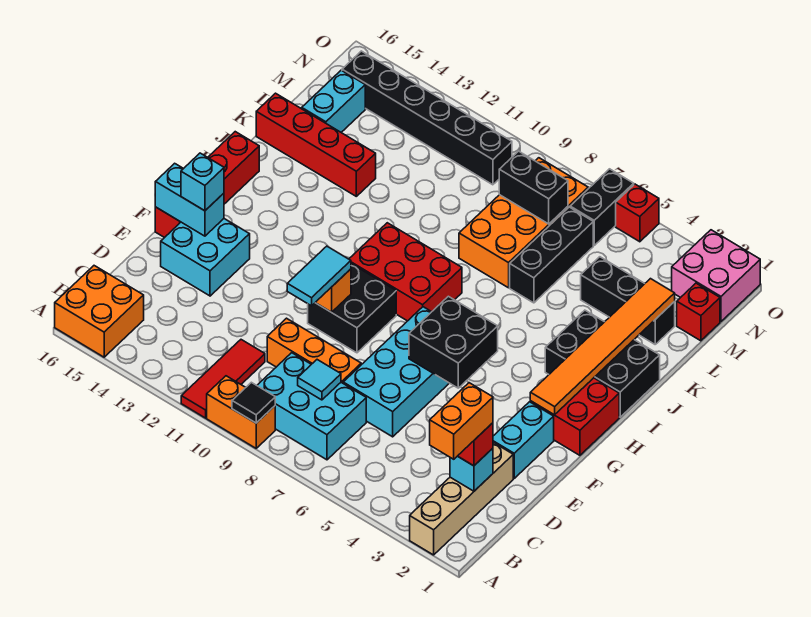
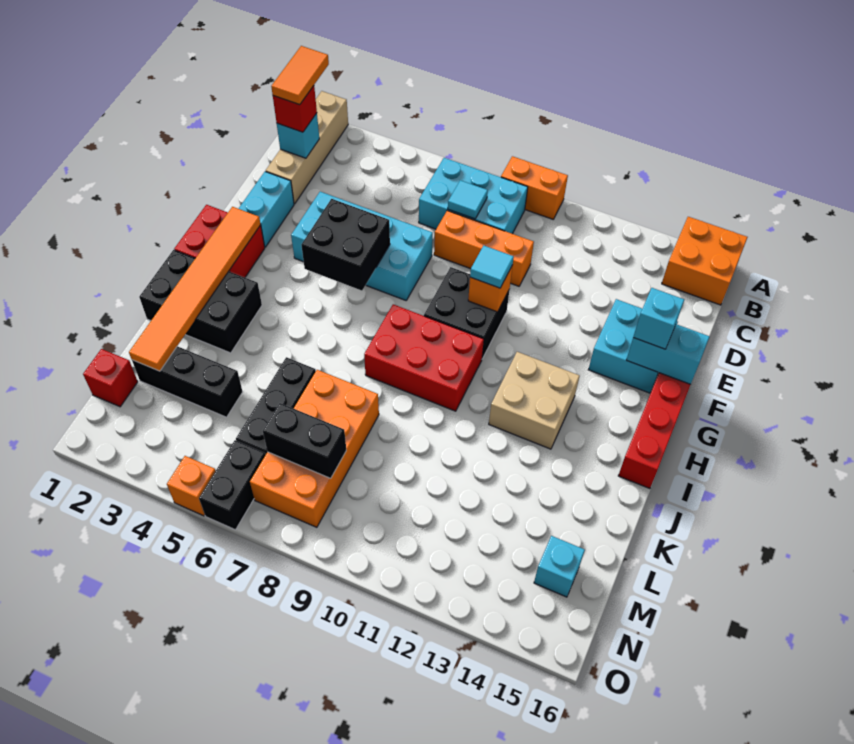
black tile A9 level 2 -> none
red tile A11:C11 level 1 -> none
orange brick B2:C2 level 4 -> orange tile B2:C2 level 4
cyan brick D6:G7 level 1 -> cyan brick E4:F7 level 1
cyan tile E10:F10 level 3 -> cyan tile F10 level 3
none -> tan brick H12:I13 level 1
red brick K13:K16 level 1 -> none
cyan brick L15:M15 level 1 -> cyan brick M15 level 1
pink brick N1:O2 level 1 -> none
black brick N10:N15 level 1 -> none
red brick O5 level 1 -> orange brick O5 level 1

